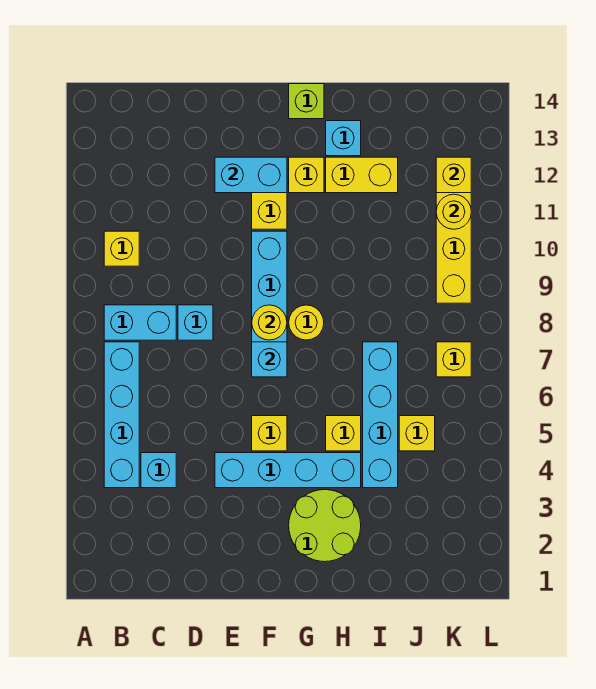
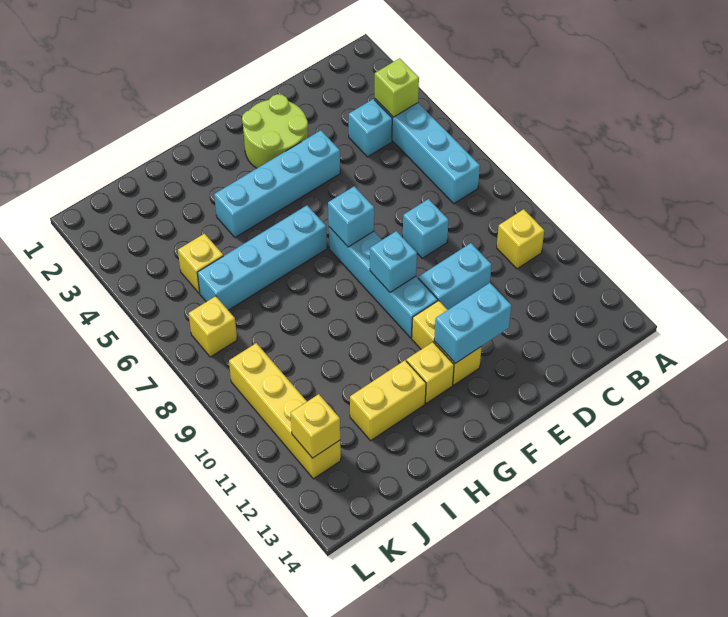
cyan brick B8:C8 level 1 -> cyan brick D10:E10 level 1
yellow brick F5 level 1 -> none
yellow round brick F8 level 2 -> none
lime round brick G2:H3 level 1 -> lime round brick E2:F3 level 1
yellow round brick G8 level 1 -> none
lime brick G14 level 1 -> lime brick B4 level 2
yellow brick H5 level 1 -> none
cyan brick H13 level 1 -> cyan brick F9 level 2
cyan brick I4:I7 level 1 -> cyan brick G6:J6 level 1
yellow round brick K11 level 2 -> none

